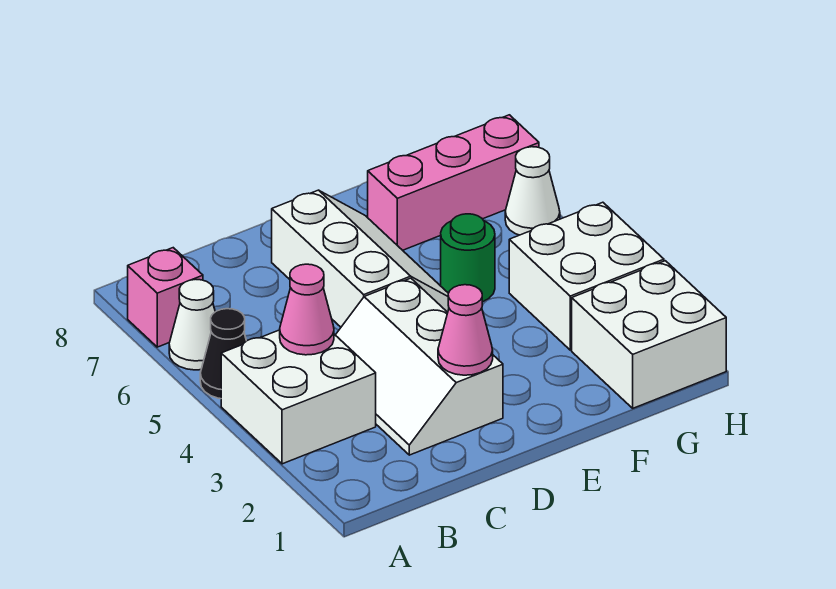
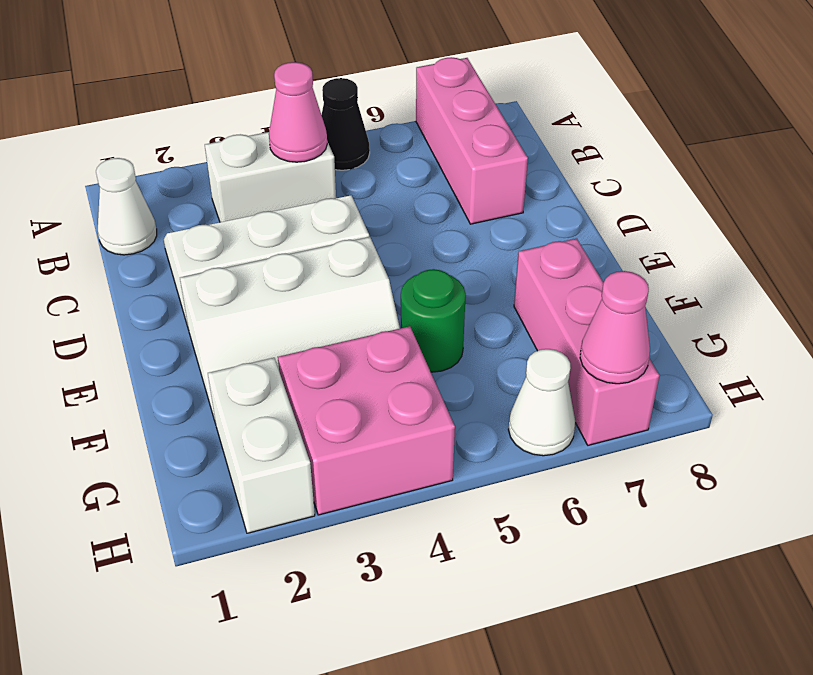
white brick A3:B4 level 1 -> white brick B3:B4 level 1
white cone A6 level 1 -> white cone B1 level 1
pink brick A7 level 1 -> pink brick A7:C7 level 1
pink cone D2 level 2 -> pink cone H7 level 2
white slope D5:E7 level 1 top D -> white slope E2:F4 level 1 top E
white brick G1:H2 level 1 -> white brick G2:H2 level 1
white brick G3:H4 level 1 -> pink brick G3:H4 level 1

